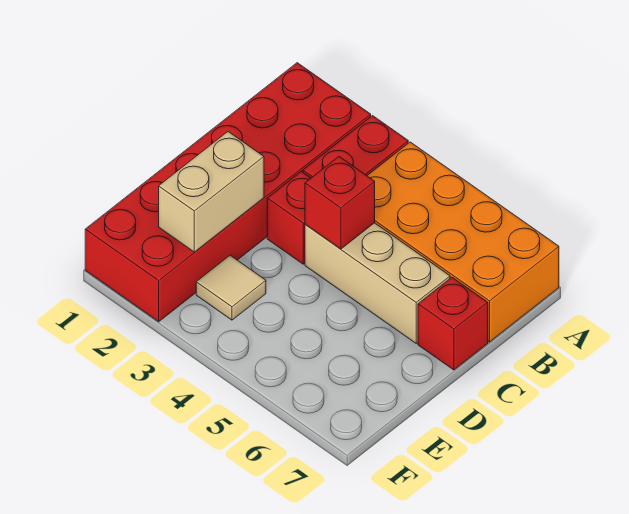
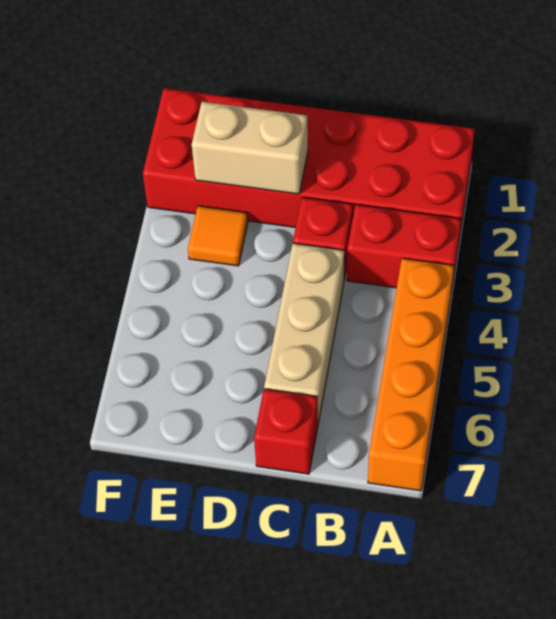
orange brick A4:B7 level 1 -> orange brick A4:A7 level 1
red brick C4 level 2 -> none
tan tile E3 level 1 -> orange tile E3 level 1

